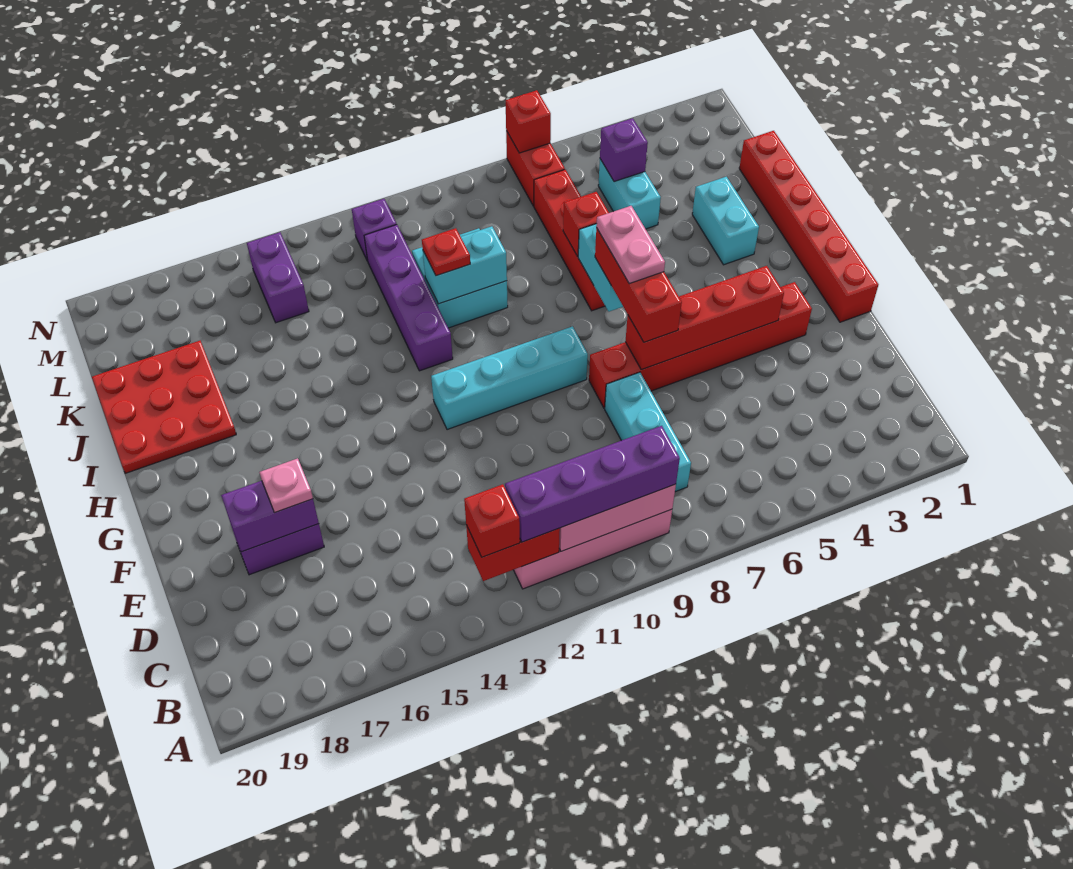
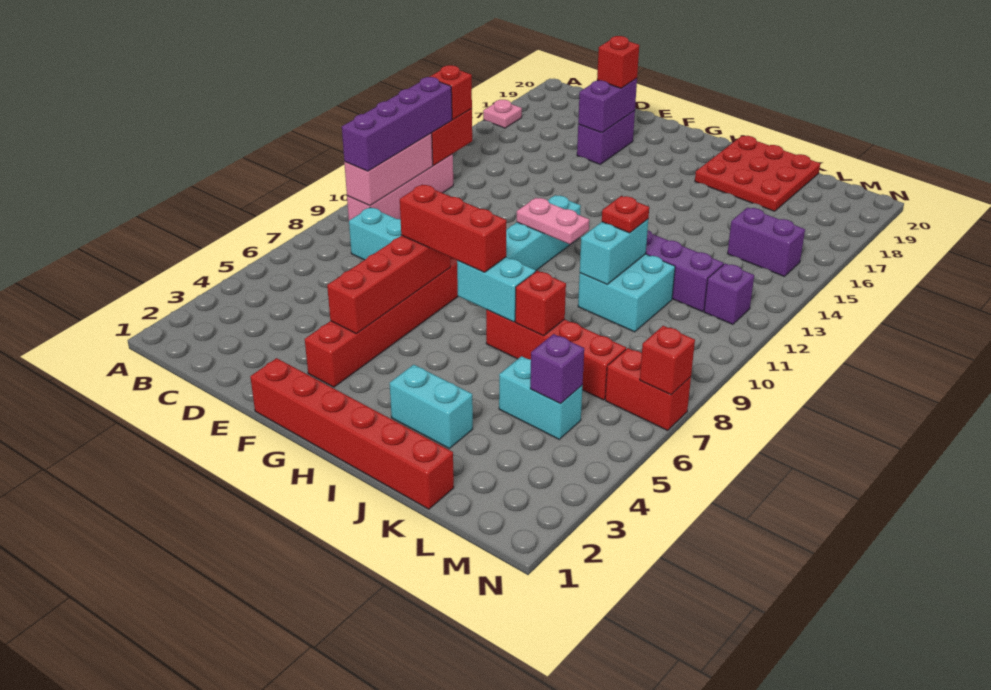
pink plate E17 level 3 -> pink plate A17 level 1
none -> red brick E18 level 3
pink plate G7:H7 level 4 -> pink plate G11:H11 level 2

